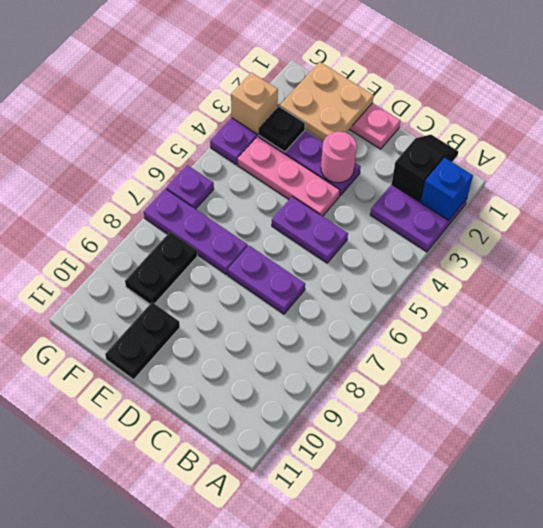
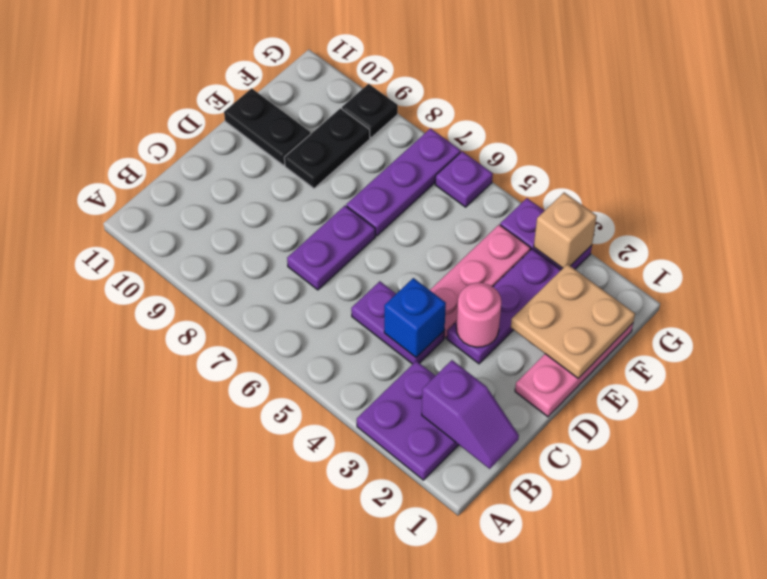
blue brick A2 level 2 -> blue brick C4 level 2
black slope B1:B2 level 2 top 2 -> purple slope B1:B2 level 2 top 2
purple plate C5:D5 level 1 -> purple plate C4:C5 level 1
black plate F3 level 2 -> black plate G9 level 1
black plate F8:F9 level 1 -> black plate E9:F9 level 1

